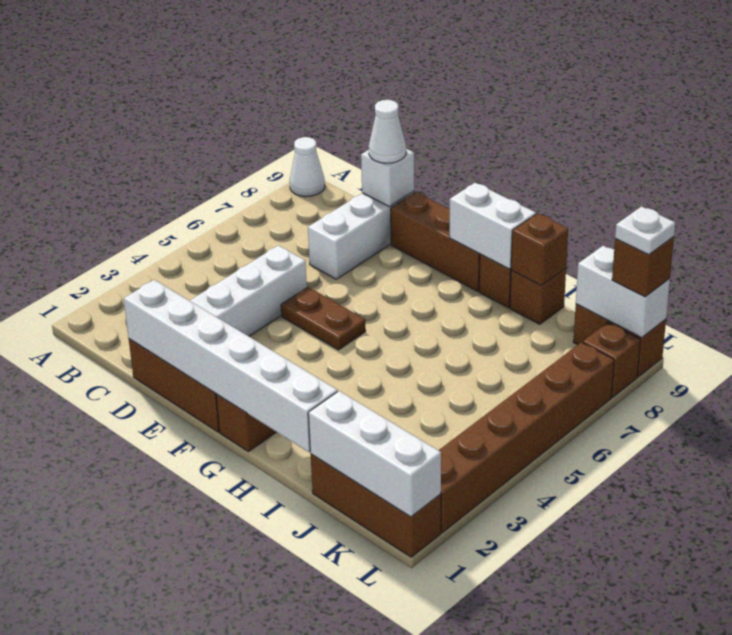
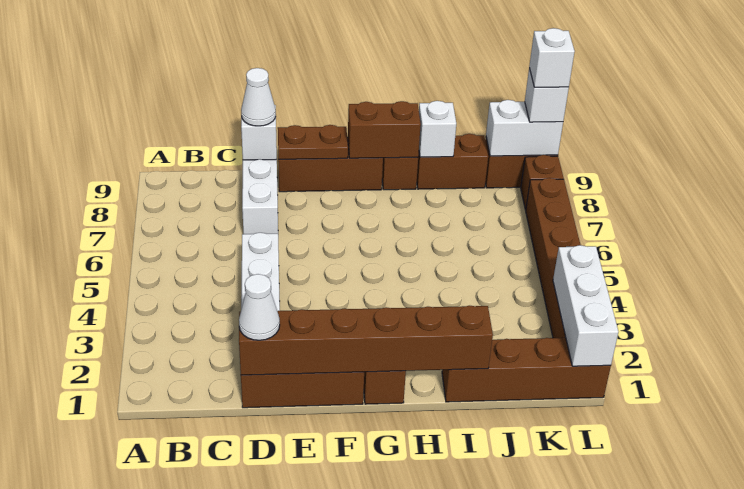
white cone A9 level 1 -> white cone D1 level 3
white brick D1:I1 level 2 -> brown brick D1:I1 level 2
brown plate E5:F5 level 1 -> brown plate E9:F9 level 2
white brick G9:H9 level 2 -> brown brick G9:H9 level 2
brown brick I9 level 1 -> brown brick I9:J9 level 1
brown brick I9 level 2 -> white brick I9 level 2
brown brick J1:L1 level 1 -> brown brick I1:L1 level 1
white brick J1:L1 level 2 -> white brick L1:L3 level 2
brown brick L9 level 3 -> white brick L9 level 3
white plate L9 level 4 -> white brick L9 level 4

